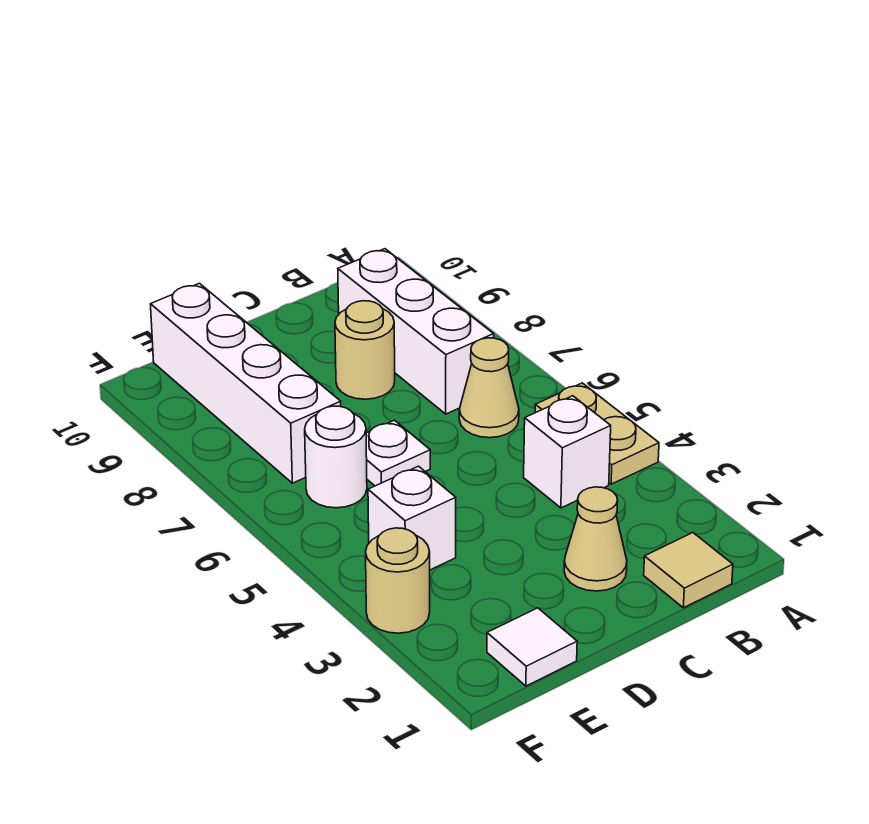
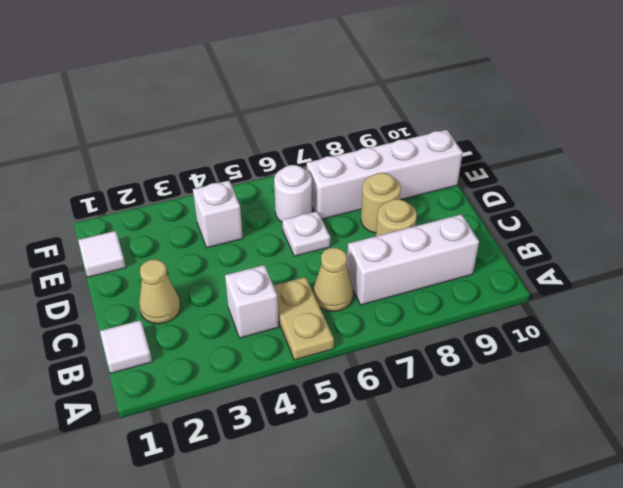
tan plate A4:A5 level 1 -> tan plate A5:B5 level 1
tan tile B1 level 1 -> white tile B1 level 1
tan round brick F3 level 1 -> tan round brick D8 level 1

